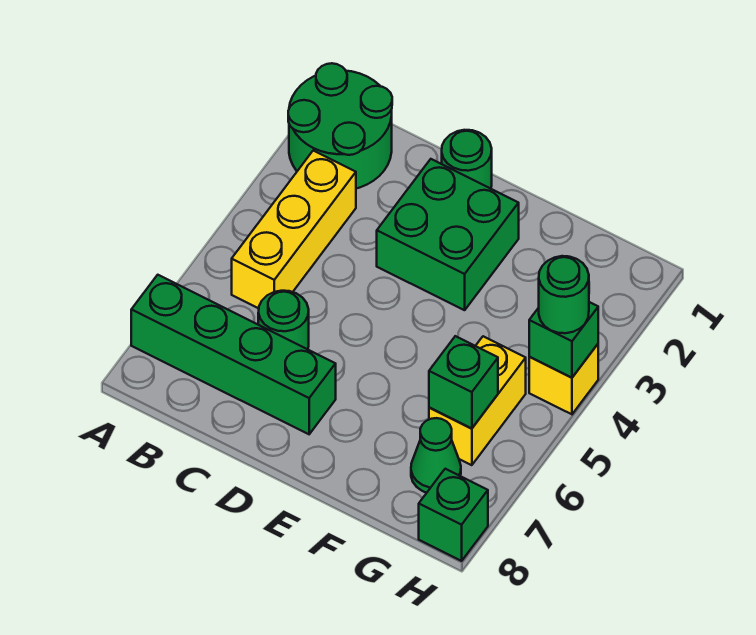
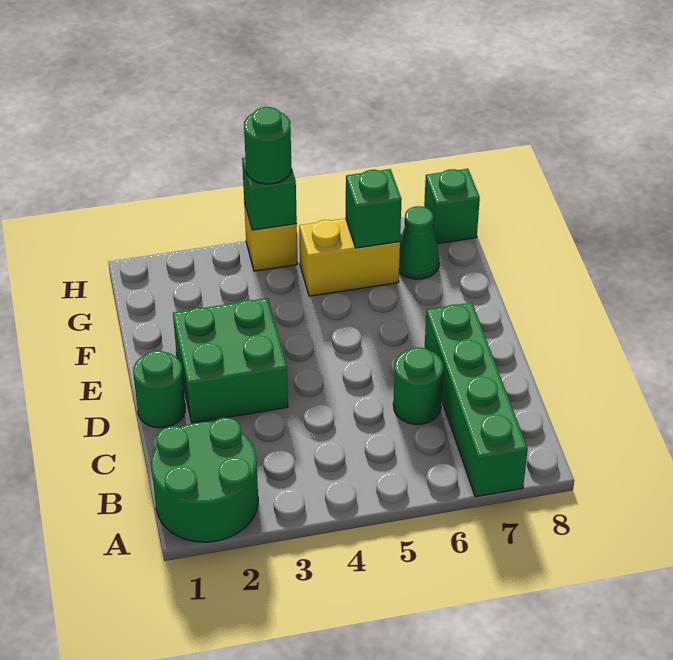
yellow brick B3:B5 level 1 -> none

